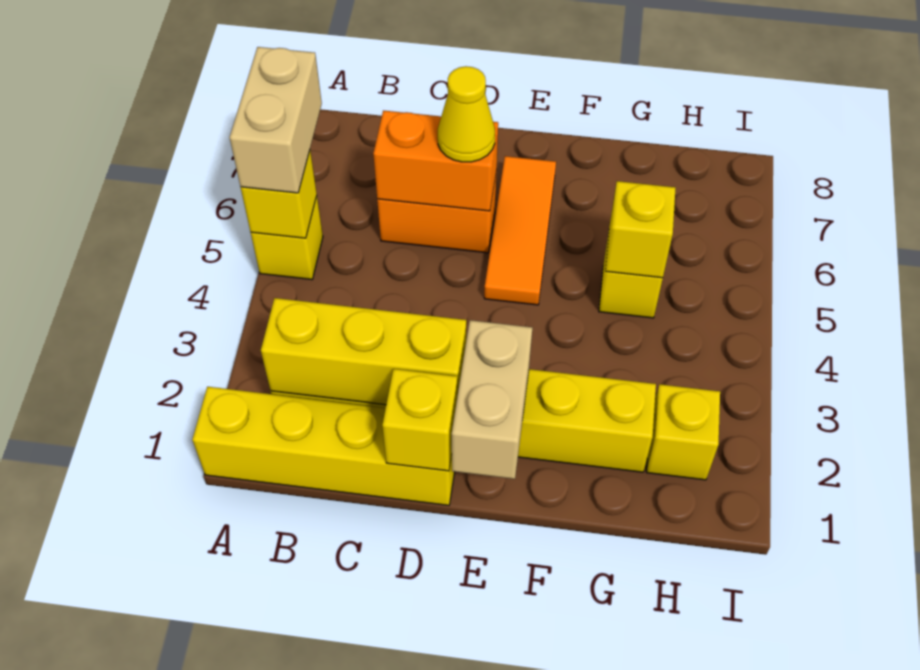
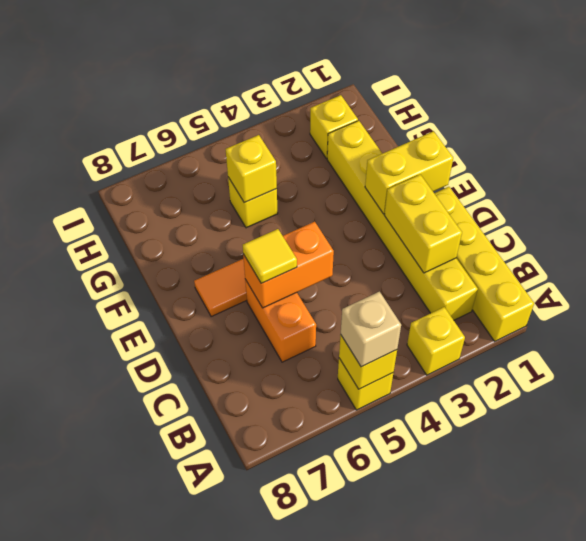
tan brick A5:A6 level 3 -> tan brick A5 level 3
yellow brick B2:D2 level 2 -> yellow brick C2:D2 level 2
orange brick C6:D6 level 2 -> orange brick D5:D6 level 2
yellow brick D1 level 2 -> yellow brick A3 level 1
yellow cone D6 level 3 -> yellow tile D6 level 3
tan brick E1:E2 level 2 -> yellow brick E1:E2 level 2

